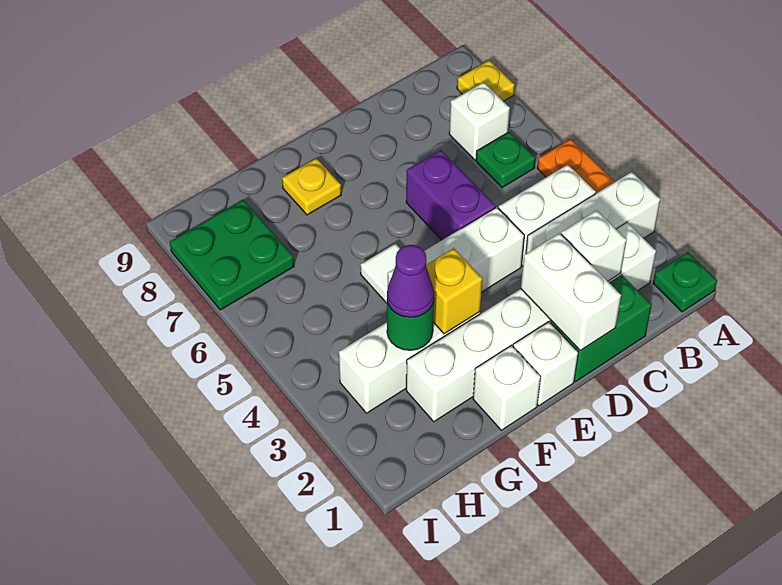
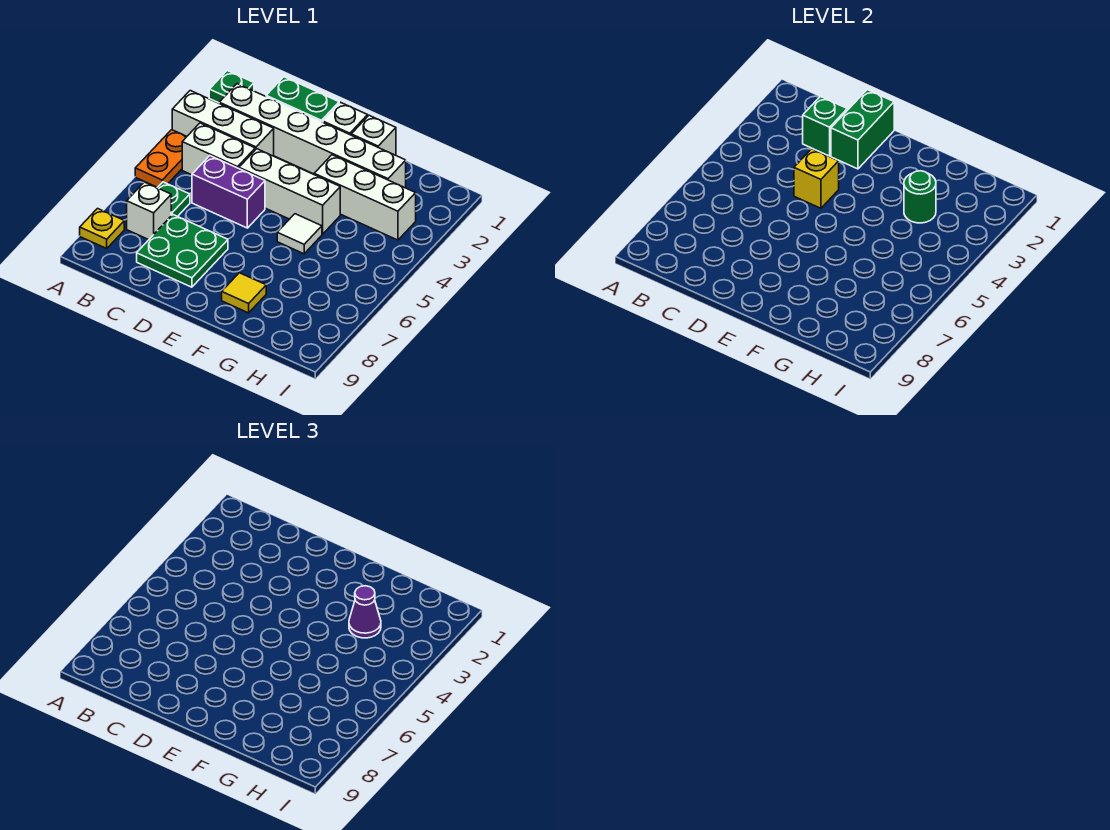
white brick C2 level 2 -> green brick C2 level 2
white brick D1:D2 level 2 -> green brick D1:D2 level 2
purple brick D5:D6 level 1 -> purple brick C5:D5 level 1
yellow brick F3 level 2 -> yellow brick D4 level 2
yellow plate F8 level 1 -> yellow tile F8 level 1
green plate H7:I8 level 1 -> green plate C7:D8 level 1

